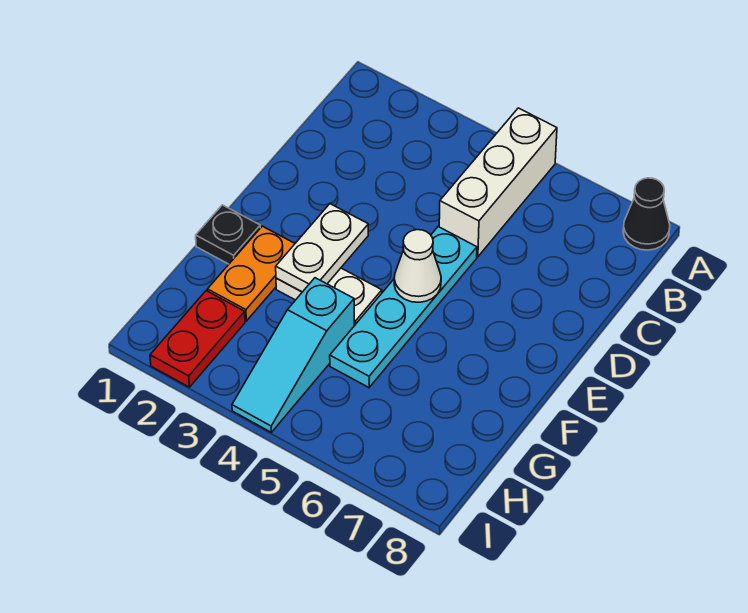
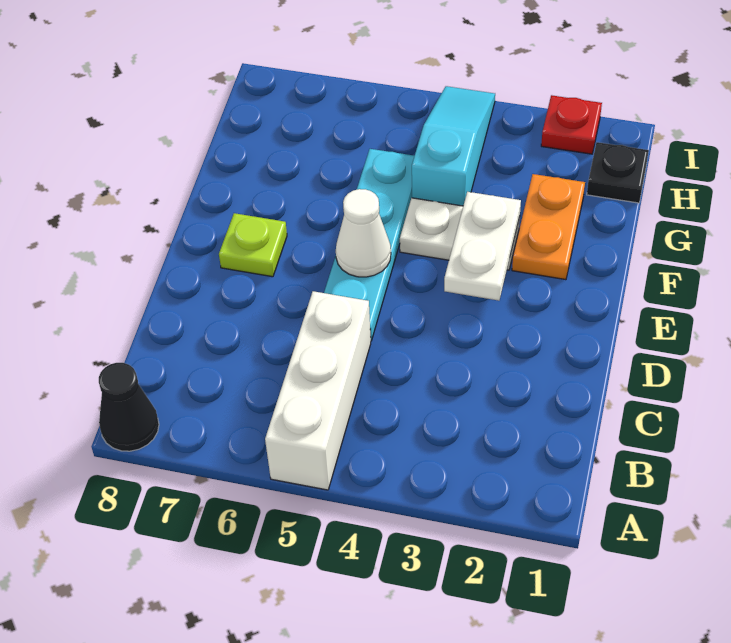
none -> lime plate E7 level 1
black plate F1 level 1 -> black plate H1 level 1
red plate H2:I2 level 1 -> red plate I2 level 1

